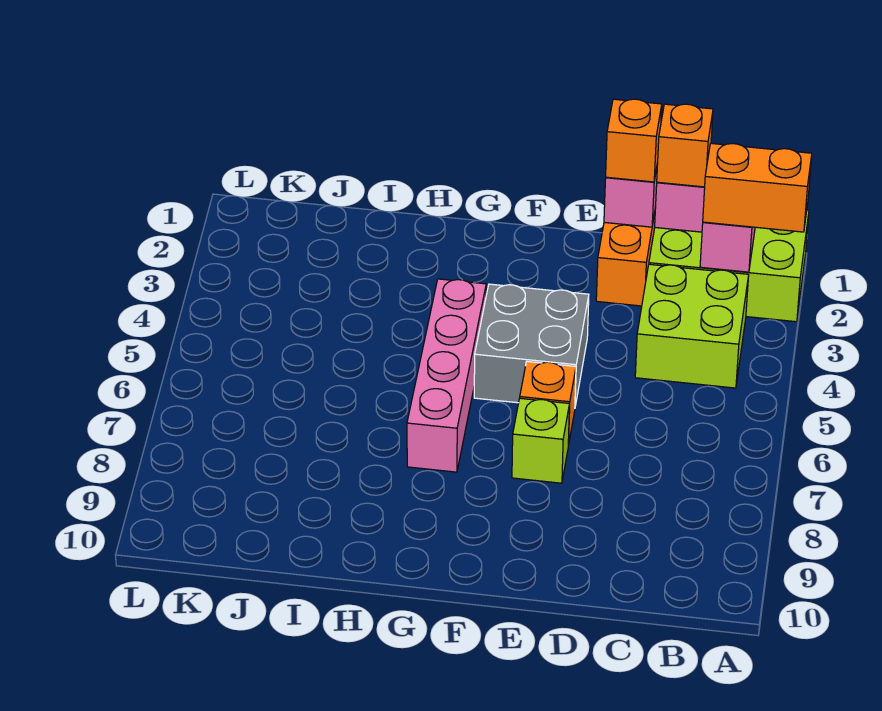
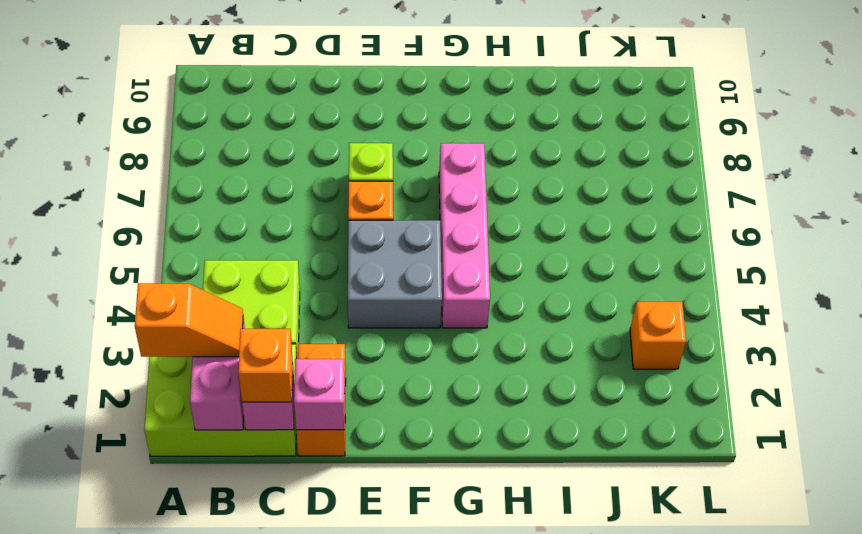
orange brick A2:B2 level 3 -> orange slope A2:B2 level 3 top A
orange brick D1 level 3 -> orange brick K3 level 1

